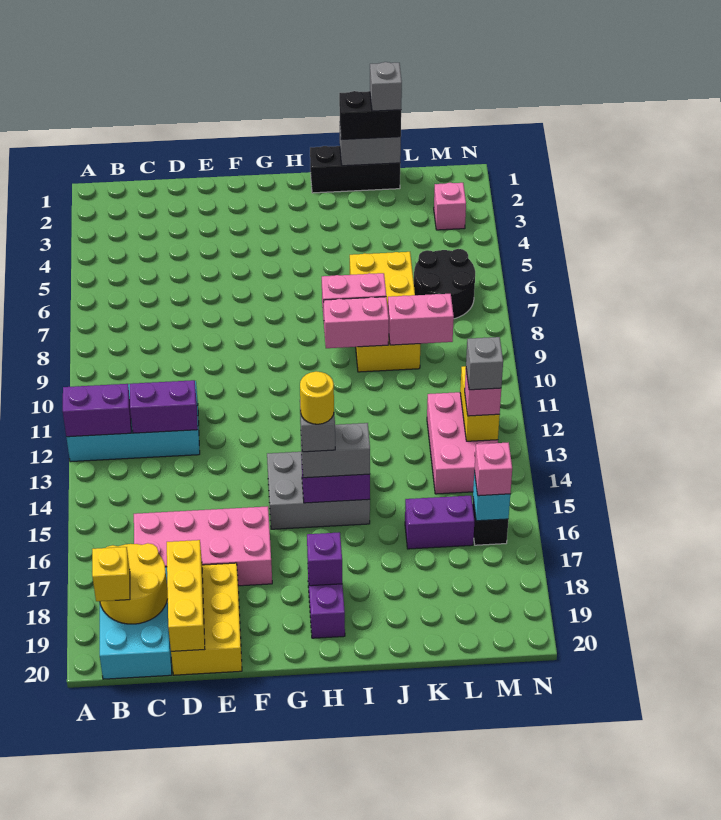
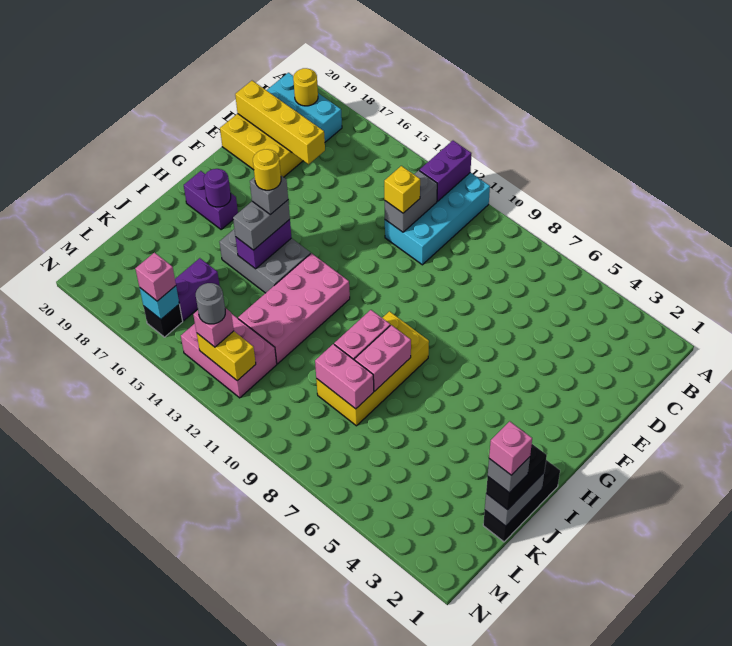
yellow round brick B18:C19 level 2 -> yellow round brick B19 level 2
yellow brick B19 level 3 -> yellow brick D12 level 3
purple brick C12:D12 level 2 -> grey brick C12:D12 level 2
pink brick C16:F17 level 1 -> pink brick H12:K13 level 1
yellow brick D18:D20 level 2 -> yellow brick D17:D20 level 2
grey brick G14:I15 level 1 -> grey brick H14:I16 level 1
purple brick H18 level 2 -> purple round brick H18 level 2
yellow brick J6:K9 level 1 -> yellow brick H8:K9 level 1
pink brick K9:L9 level 2 -> pink brick K8:K9 level 2
black round brick L6:M7 level 1 -> none
pink brick M3 level 1 -> pink brick K1 level 5
grey brick M13 level 4 -> grey round brick M13 level 4

